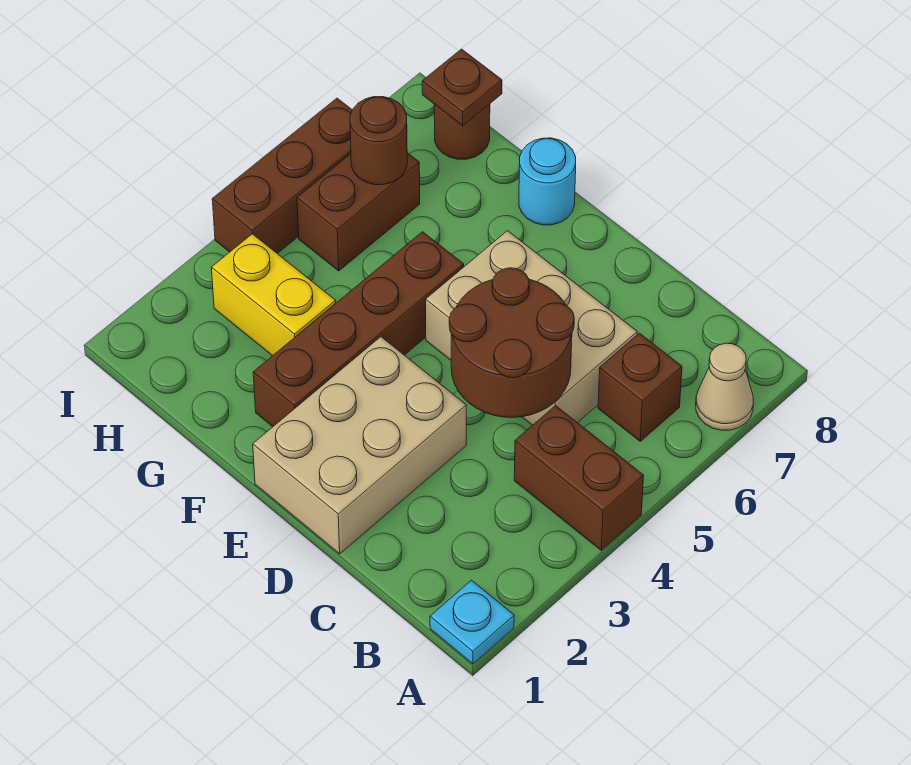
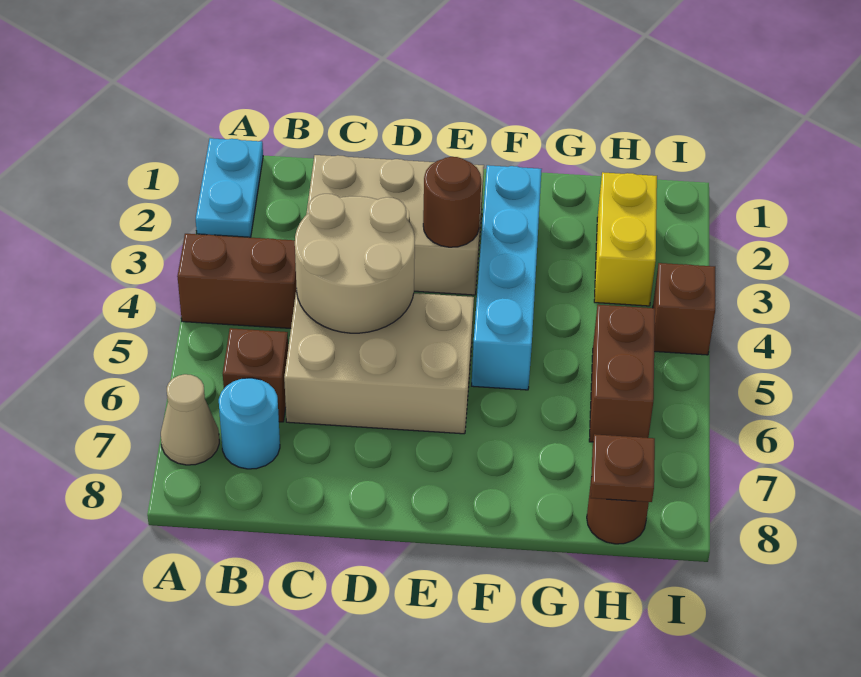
cyan plate A1 level 1 -> cyan plate A1:A2 level 1
brown round brick C4:D5 level 2 -> tan round brick C4:D5 level 2
tan brick D1:E3 level 1 -> tan brick C2:E3 level 1
brown brick F2:F5 level 1 -> cyan brick F2:F5 level 1
cyan round brick F8 level 1 -> cyan round brick B7 level 1
yellow brick G3:H3 level 1 -> yellow brick H2:H3 level 1
brown round brick H6 level 2 -> brown round brick E3 level 2
brown brick I4:I6 level 1 -> brown brick I4 level 1

